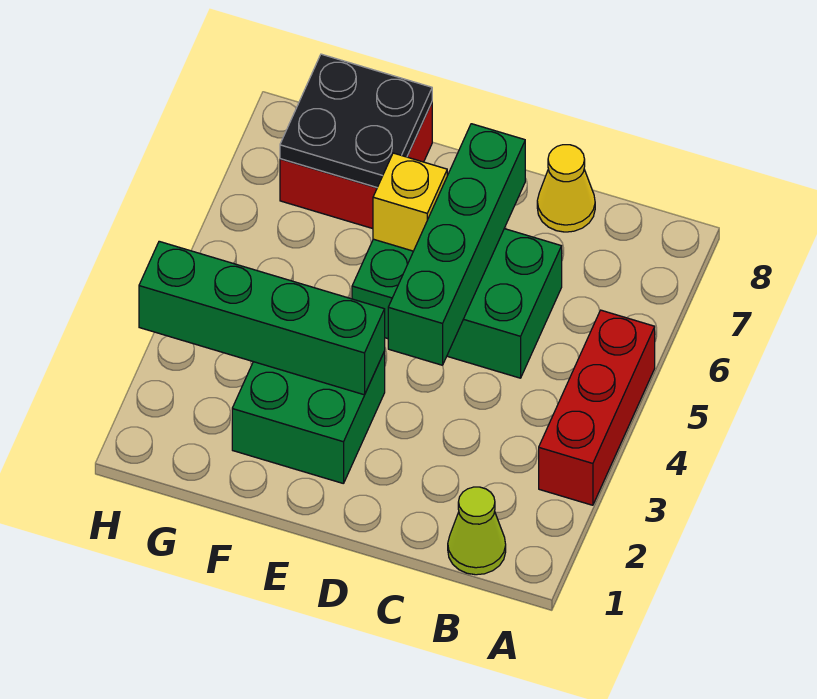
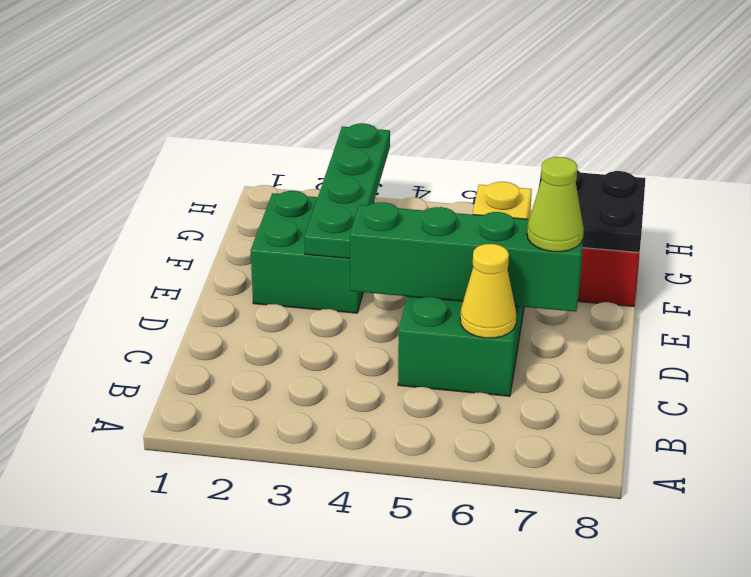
red brick A3:A5 level 1 -> none
lime cone B1 level 1 -> lime cone D7 level 3
yellow cone C8 level 1 -> yellow cone C6 level 2
green brick E3:H3 level 2 -> green plate E3:H3 level 2

